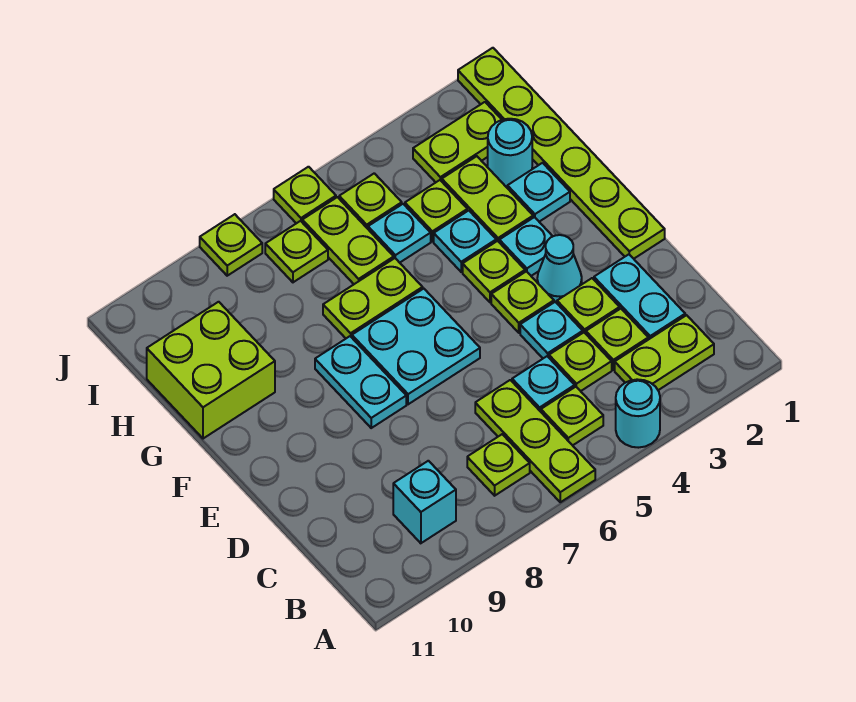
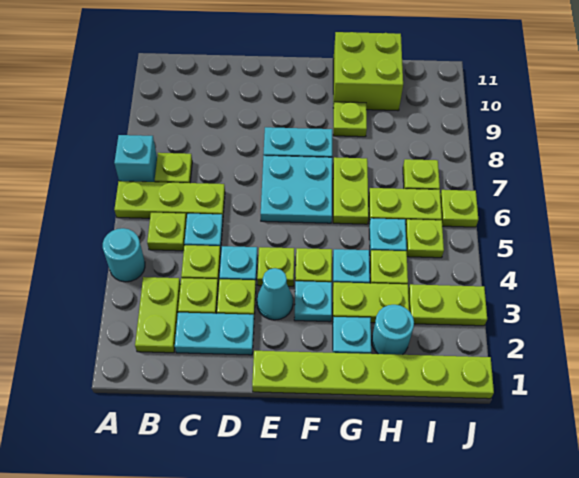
cyan brick B9 level 1 -> cyan brick A7 level 1
lime plate I2:I3 level 1 -> lime plate I3:J3 level 1
lime plate J8 level 1 -> lime plate G9 level 1

